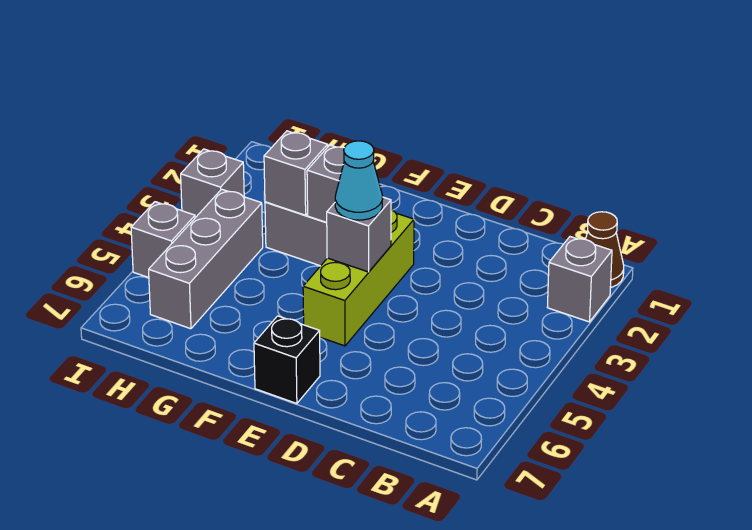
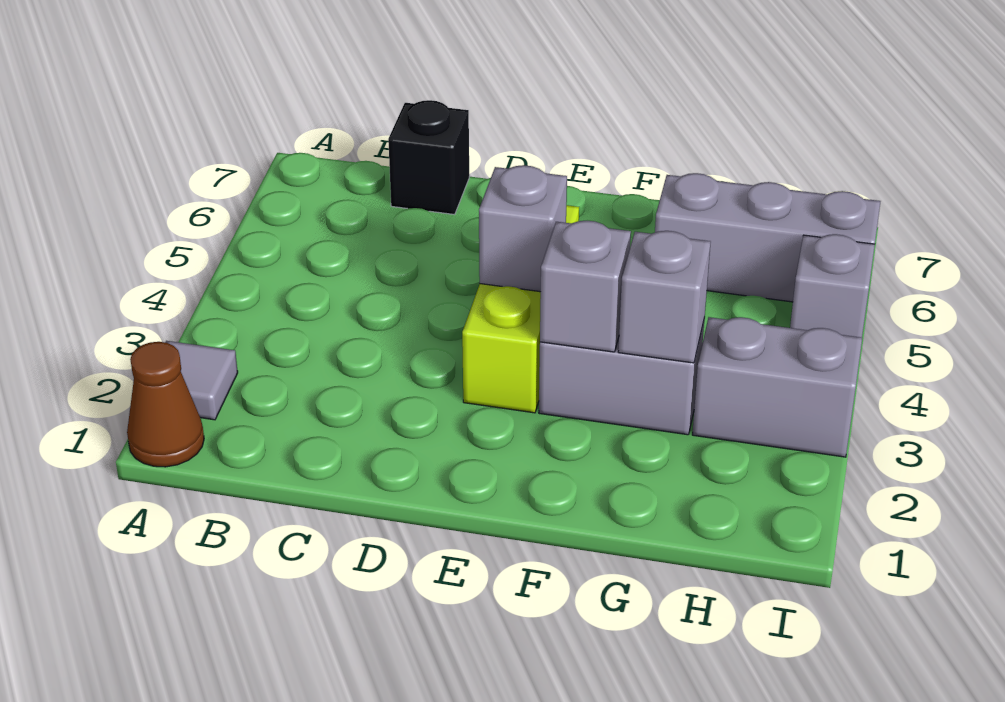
grey brick A2 level 1 -> grey tile A2 level 1
cyan cone E4 level 3 -> none
black brick E7 level 1 -> black brick C7 level 1
grey brick H4:H6 level 1 -> grey brick G6:I6 level 1
grey brick I3 level 1 -> grey brick H3:I3 level 1

